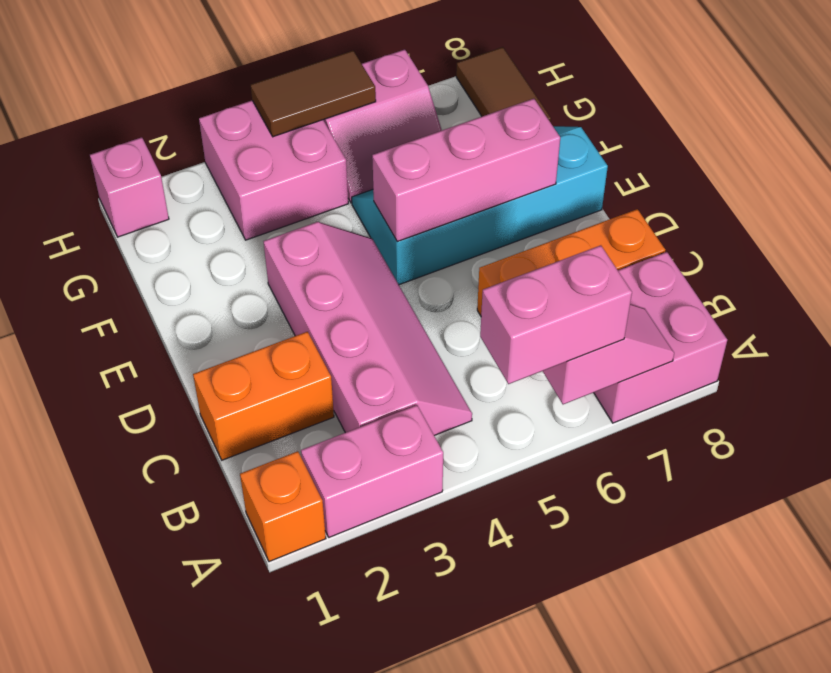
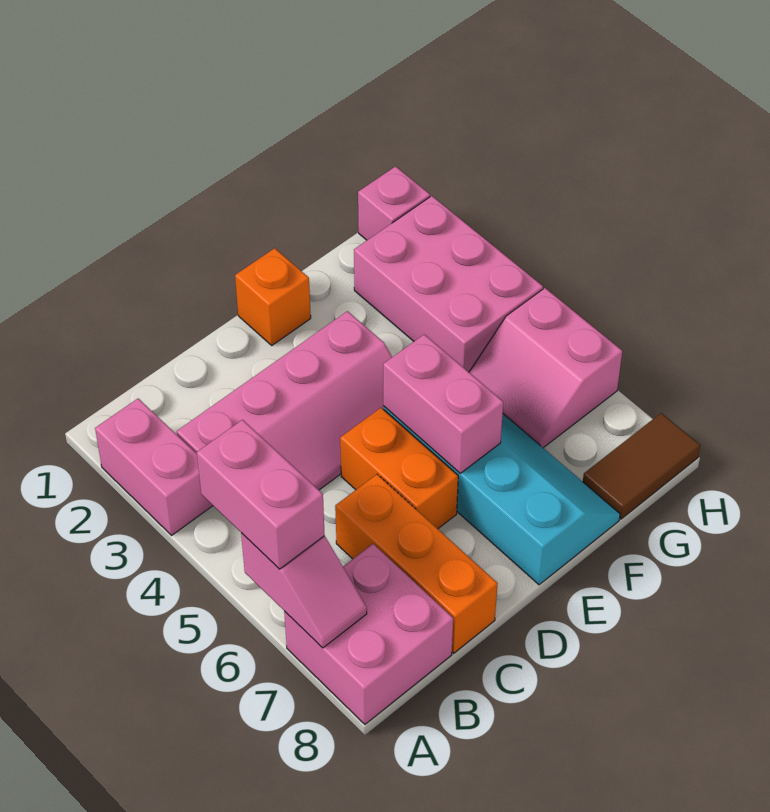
orange brick A1 level 1 -> orange brick E1 level 1
orange brick C1:C2 level 1 -> orange brick D5:D6 level 1
pink brick E5:E7 level 2 -> pink brick E5:E6 level 2
pink brick G3:H4 level 1 -> pink brick G2:H4 level 1
brown tile H4:H5 level 2 -> none

